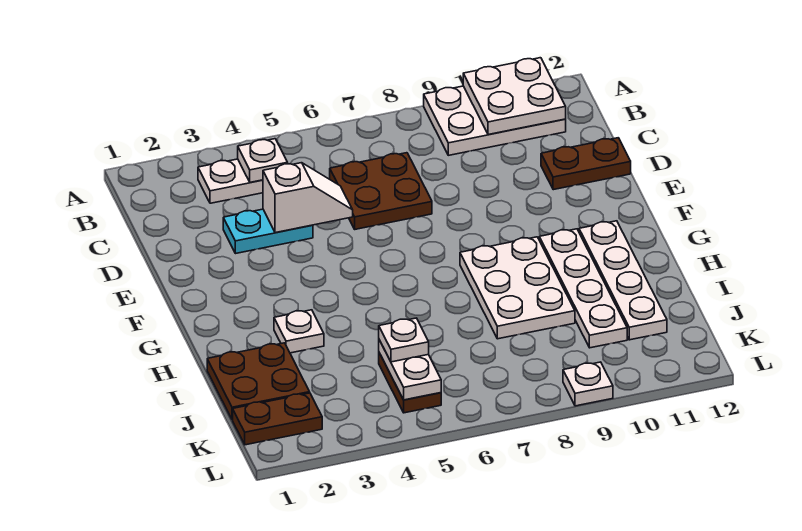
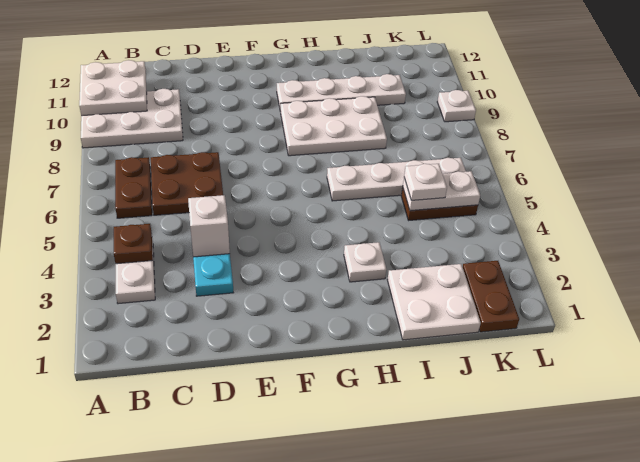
white plate A9:B11 level 1 -> white plate A9:C10 level 1
white plate B4 level 2 -> brown plate B4 level 2
brown plate D11:D12 level 1 -> brown plate B6:B7 level 1
white plate G11:J11 level 1 -> white plate H6:K6 level 1
brown plate I1:J2 level 1 -> white plate I1:J2 level 1

